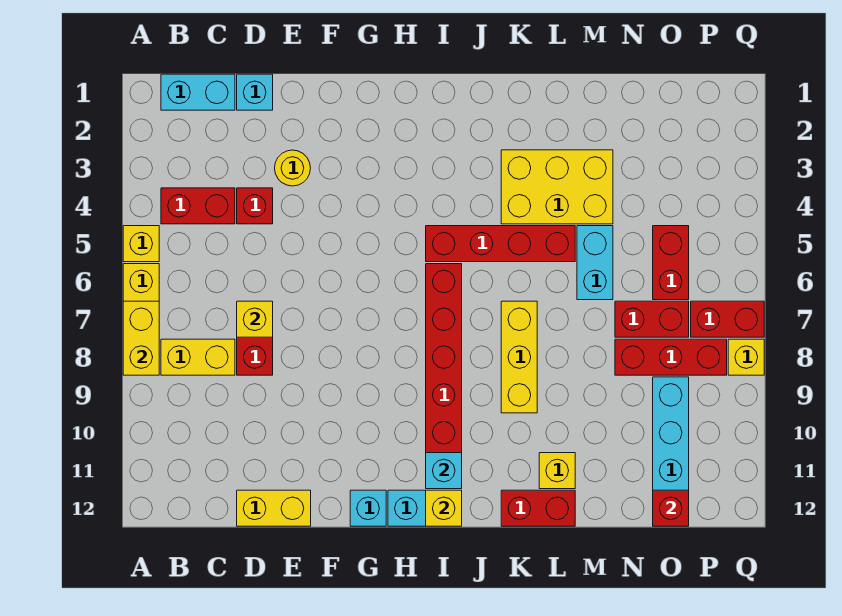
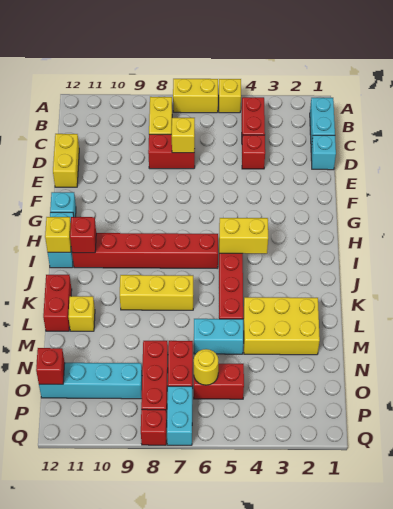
yellow brick A7:A8 level 2 -> yellow brick I4:I5 level 2
yellow round brick E3 level 1 -> yellow round brick O6 level 2
cyan brick I11 level 2 -> red brick I11 level 2
yellow brick K3:M4 level 1 -> yellow brick L2:M4 level 1
red brick P7:Q7 level 1 -> cyan brick P7:Q7 level 1
yellow brick Q8 level 1 -> red brick Q8 level 1

